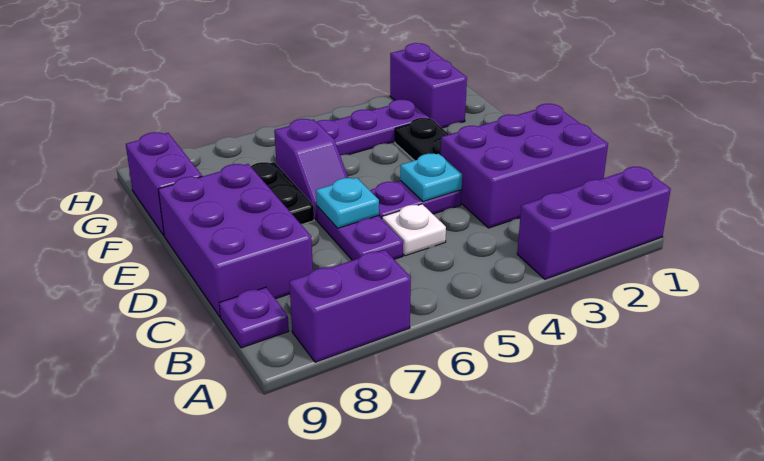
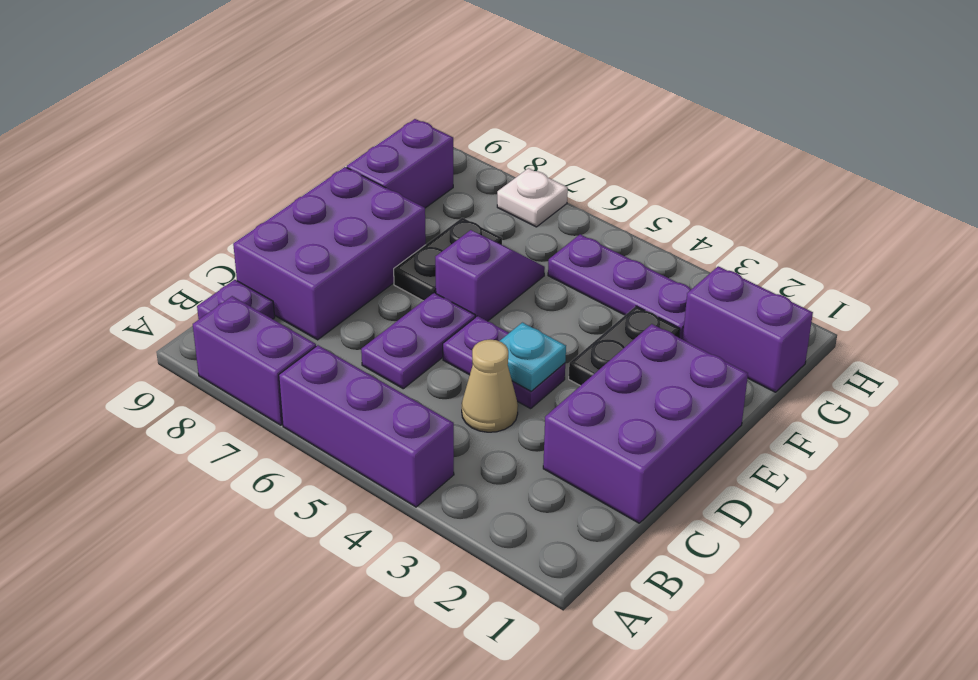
purple brick A1:A3 level 1 -> purple brick A4:A6 level 1
purple brick C1:D3 level 1 -> purple brick C1:E2 level 1
none -> tan cone C4 level 1
white plate C5 level 1 -> white plate H7 level 1
cyan plate D6 level 2 -> none
purple slope E6:F6 level 1 top F -> purple slope E6:F6 level 1 top E
purple brick G2:H2 level 1 -> purple brick G1:G2 level 1

